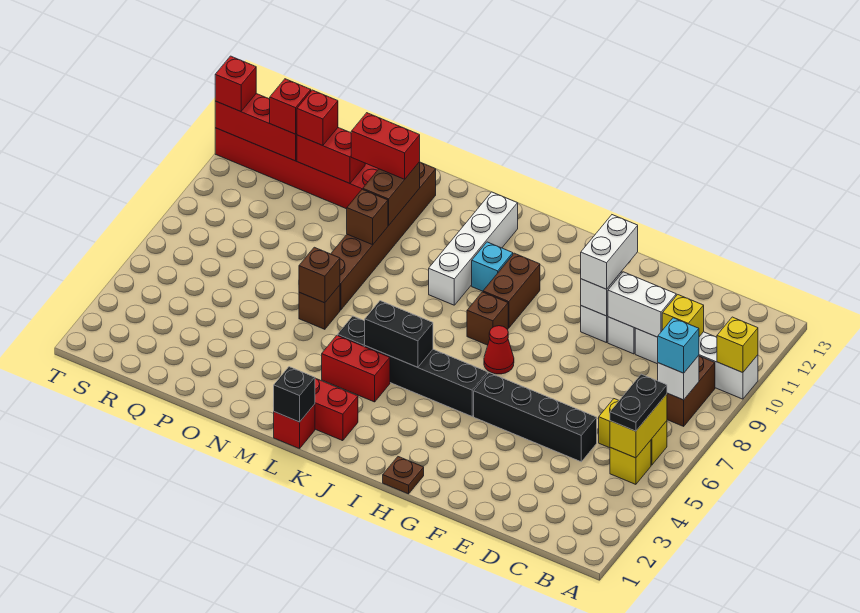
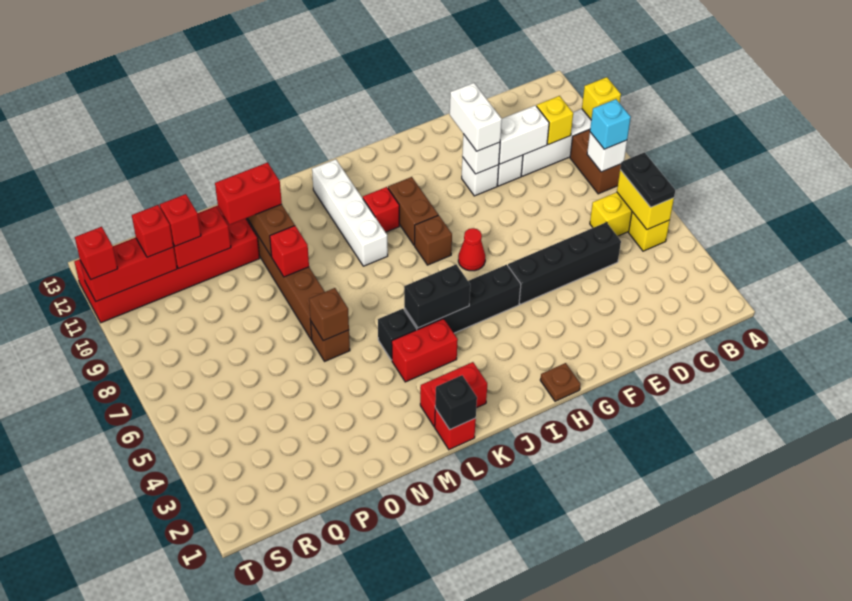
cyan brick J10 level 1 -> red brick J10 level 1
brown brick N9 level 2 -> red brick N9 level 2

